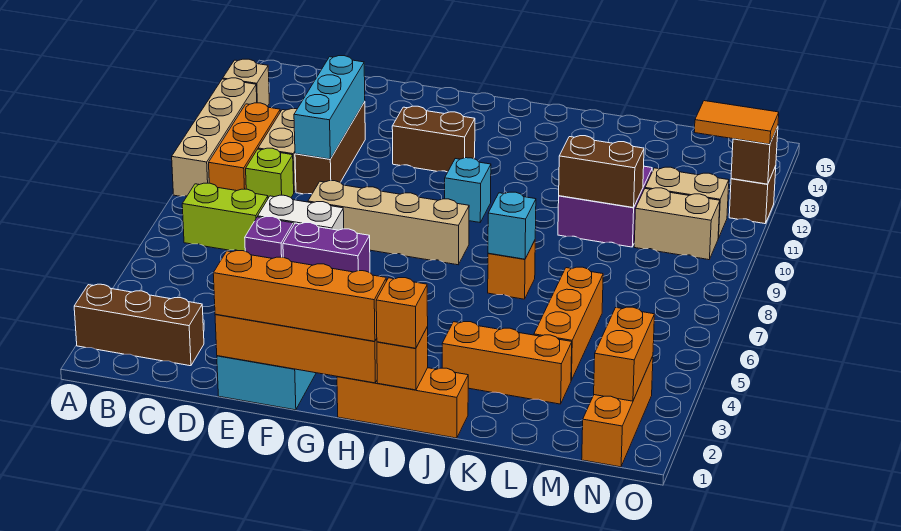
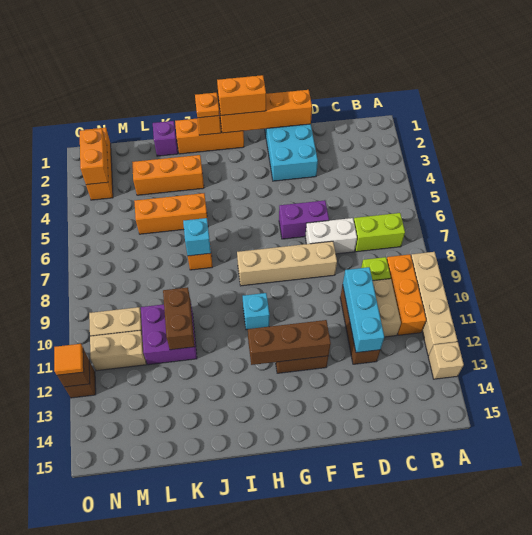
brown brick A2:C2 level 1 -> brown brick F12:H12 level 2
purple brick D6 level 1 -> purple brick K1 level 1
orange brick E1:H1 level 3 -> orange brick G1:H1 level 3
orange brick I1 level 3 -> orange plate I1 level 3
brown brick K10:L10 level 2 -> brown brick K10:K11 level 2
orange brick L4:L6 level 1 -> orange brick J5:L5 level 1
orange tile N12:O12 level 3 -> orange tile O12 level 3

